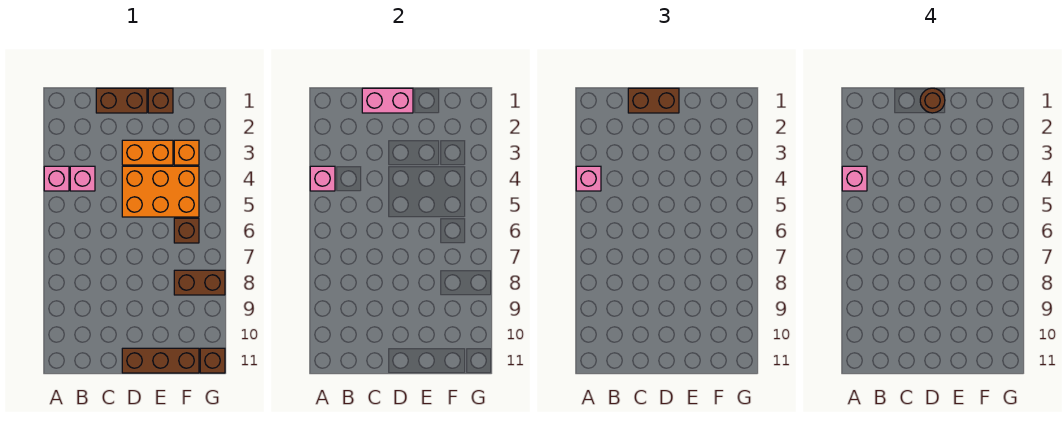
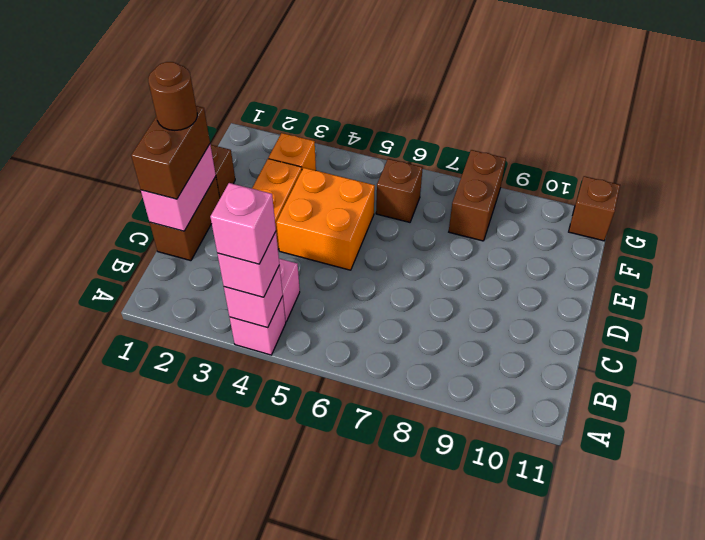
orange brick D4:F5 level 1 -> orange brick D4:E5 level 1
brown brick D11:F11 level 1 -> none

